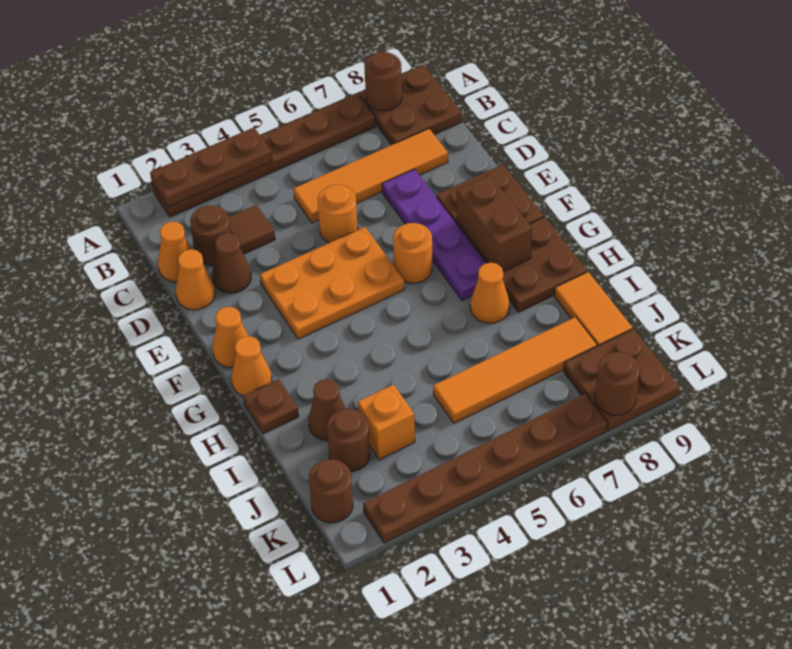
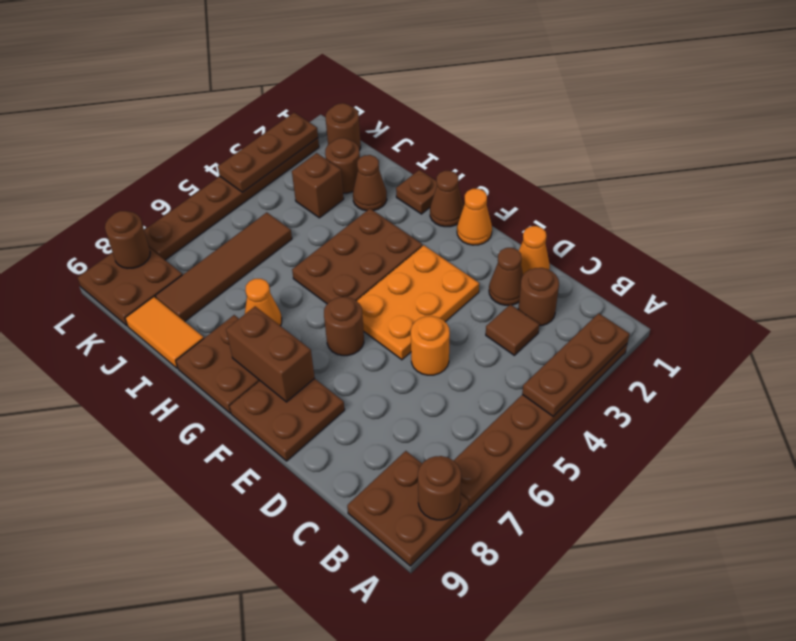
orange cone C1 level 1 -> none
orange tile C5:C8 level 1 -> none
purple plate D7:G7 level 1 -> none
orange round brick F6 level 1 -> brown round brick F6 level 1
orange cone G1 level 1 -> brown cone G1 level 1
none -> brown plate G3:H5 level 1
orange brick J3 level 1 -> brown brick J3 level 1
orange tile J5:J8 level 1 -> brown tile J5:J8 level 1
none -> brown plate L2:L4 level 2

